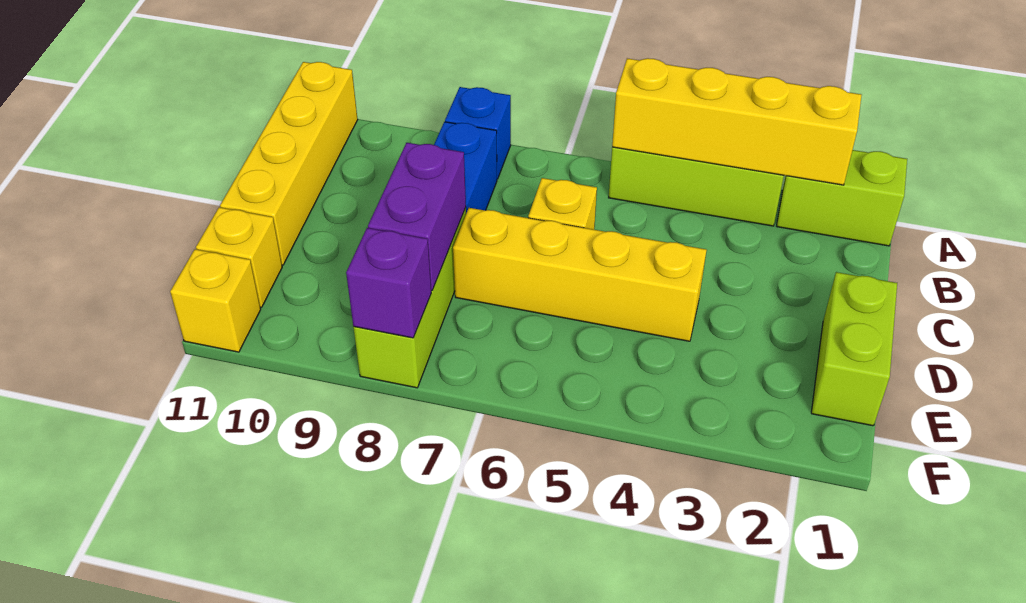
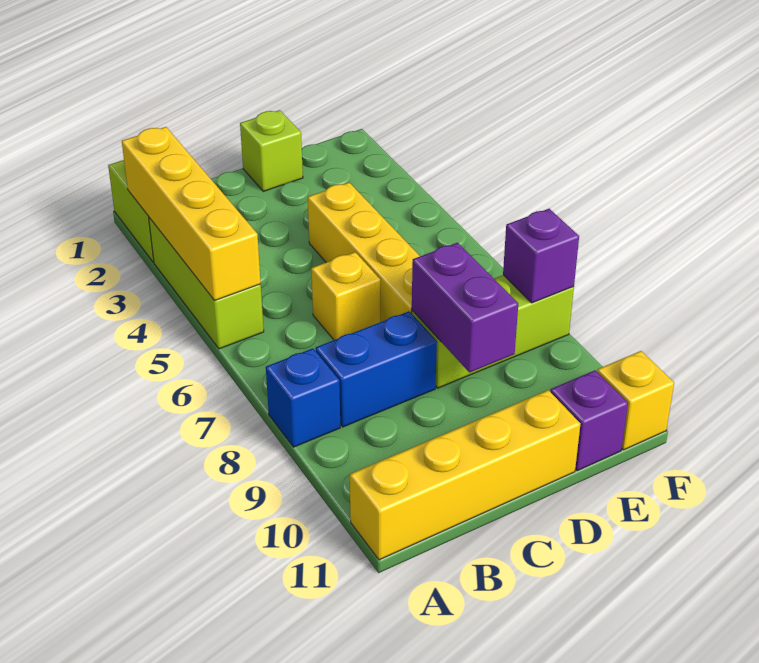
lime brick D1:E1 level 1 -> lime brick D1 level 1
purple brick D8:E8 level 2 -> purple brick D8:D9 level 2
yellow brick E11 level 1 -> purple brick E11 level 1

